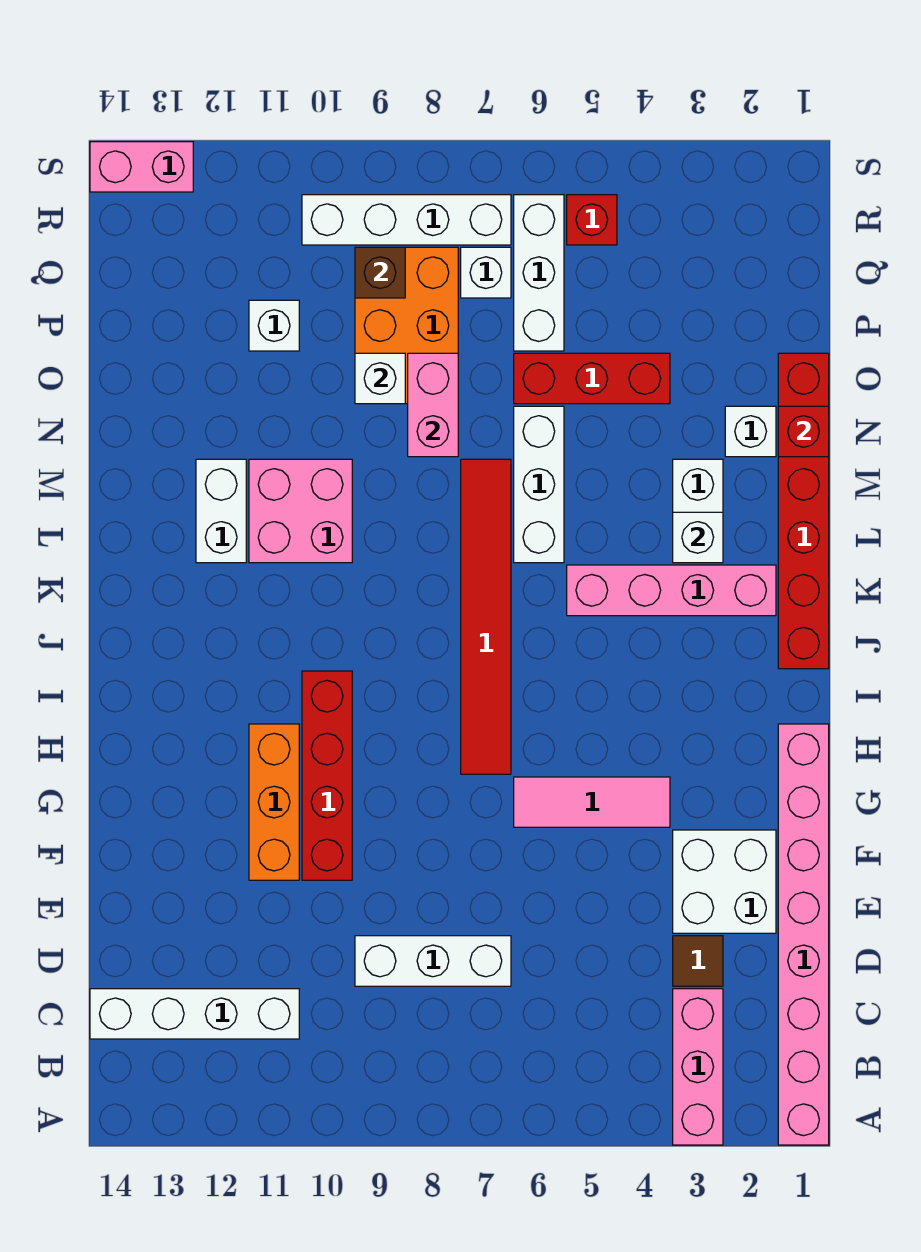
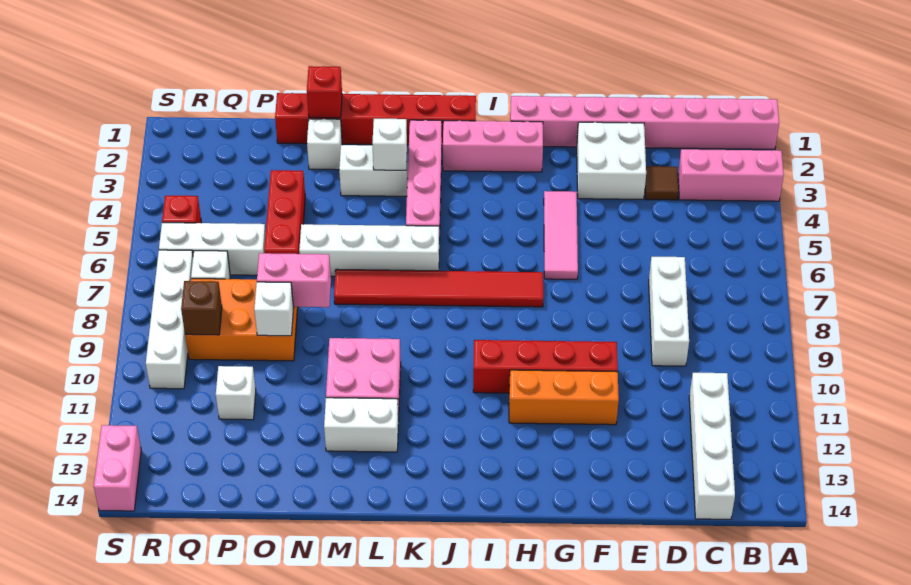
none -> pink brick H2:J2 level 1
white brick L6:N6 level 1 -> white brick K6:N6 level 1

